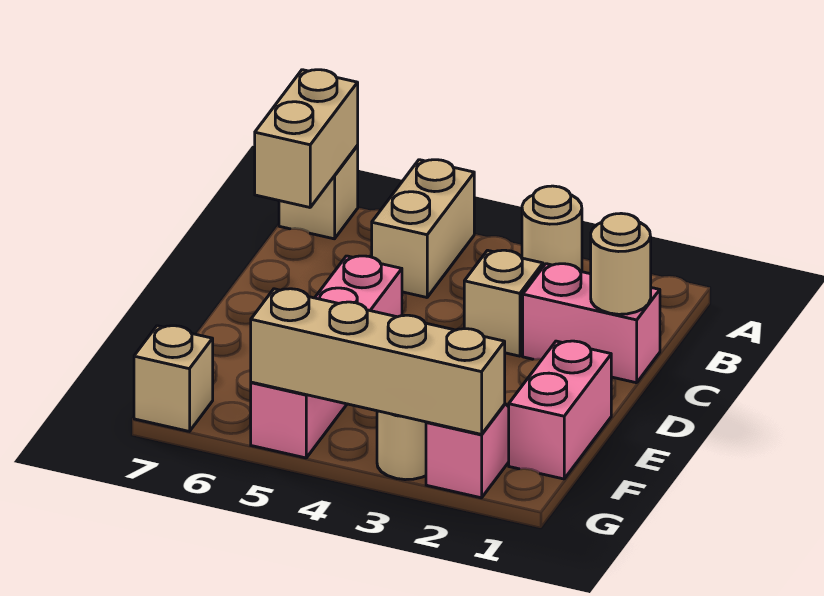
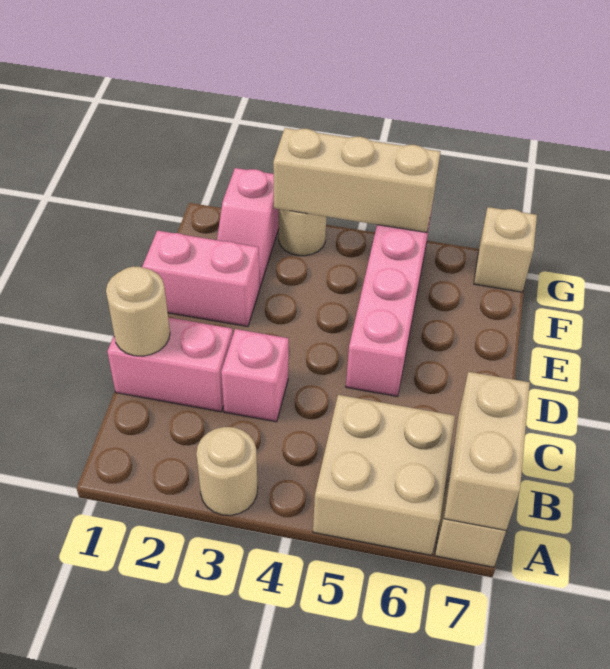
tan brick A5:B5 level 1 -> tan brick A5:B6 level 1
tan brick C3 level 1 -> pink brick C3 level 1
pink brick E1:F1 level 1 -> pink brick E1:E2 level 1
tan brick G2:G5 level 2 -> tan brick G3:G5 level 2

